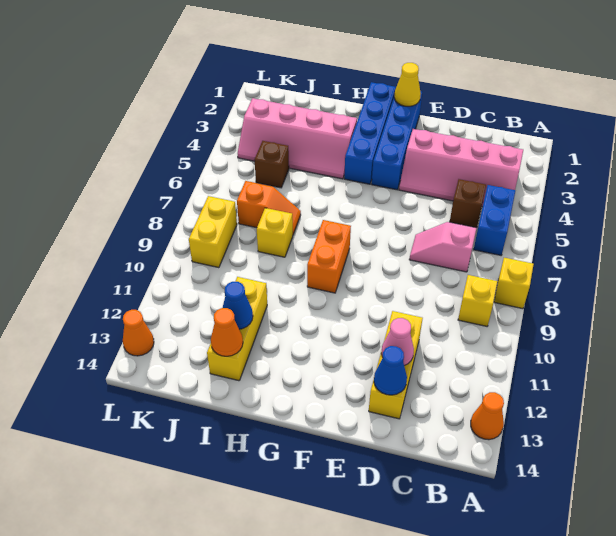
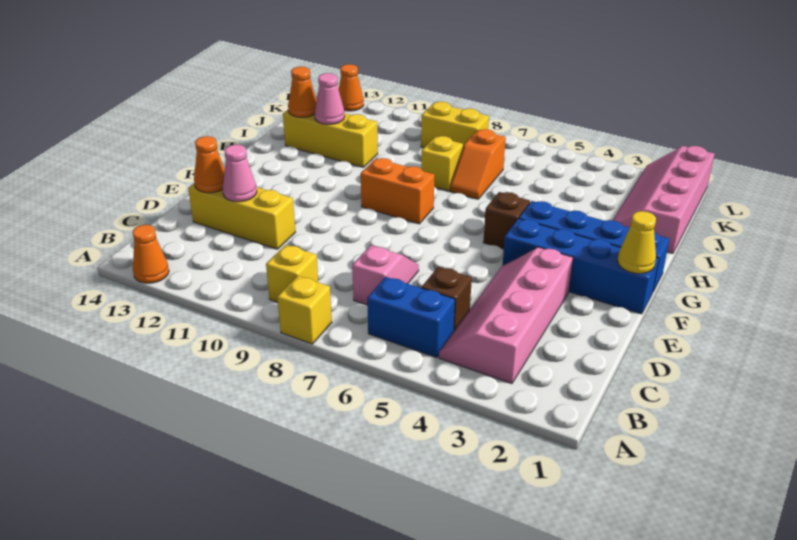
blue cone D13 level 2 -> orange cone D13 level 2
pink slope H3:K4 level 1 top 3 -> pink slope I1:L2 level 1 top 1
blue cone I12 level 2 -> pink cone I12 level 2
brown brick J5 level 1 -> brown brick G5 level 1

